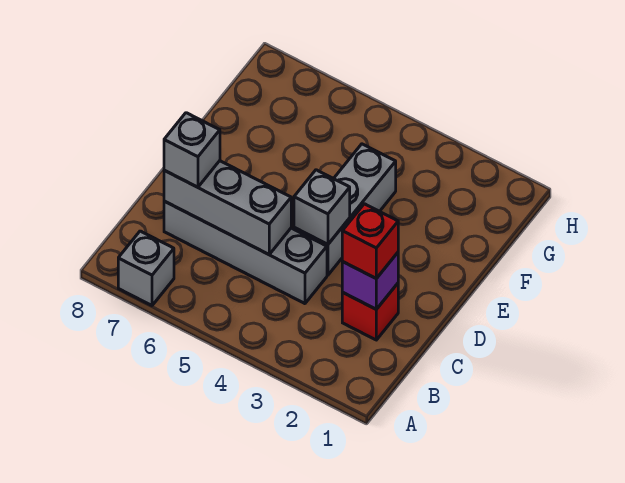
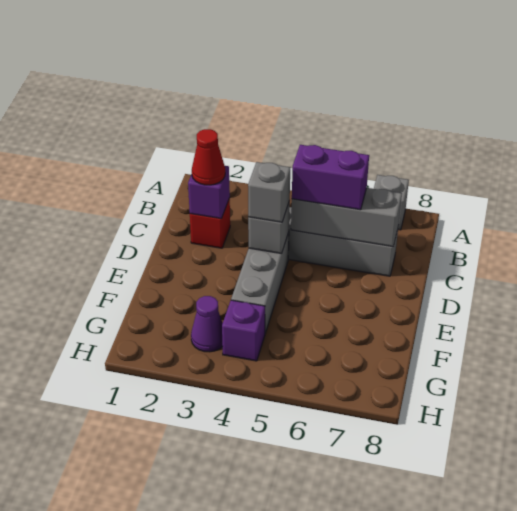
red brick C2 level 3 -> red cone C2 level 3
none -> purple brick C5:C6 level 3
grey brick C7 level 3 -> grey brick D4 level 3
none -> purple cone G3 level 1
none -> purple brick G4 level 1

